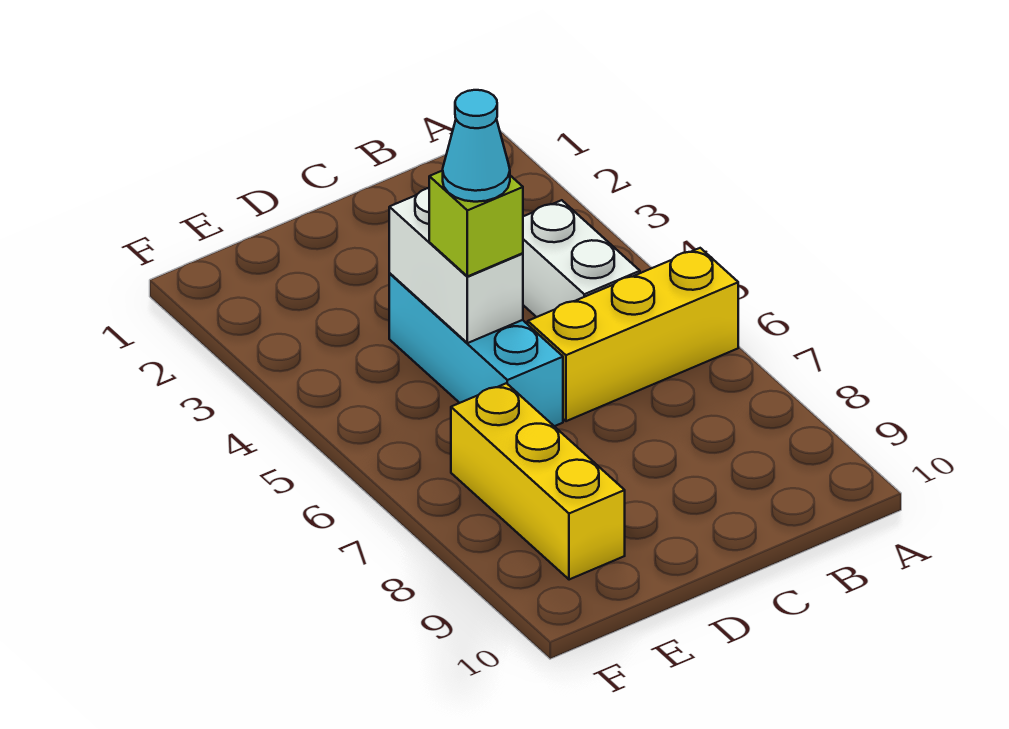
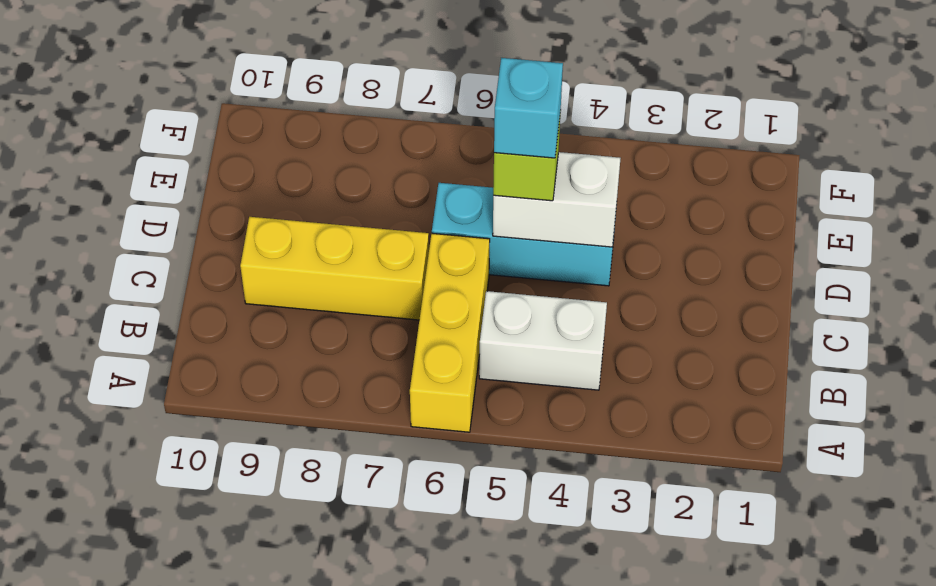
cyan cone D5 level 4 -> cyan brick D5 level 4
yellow brick E7:E9 level 1 -> yellow brick C7:C9 level 1

